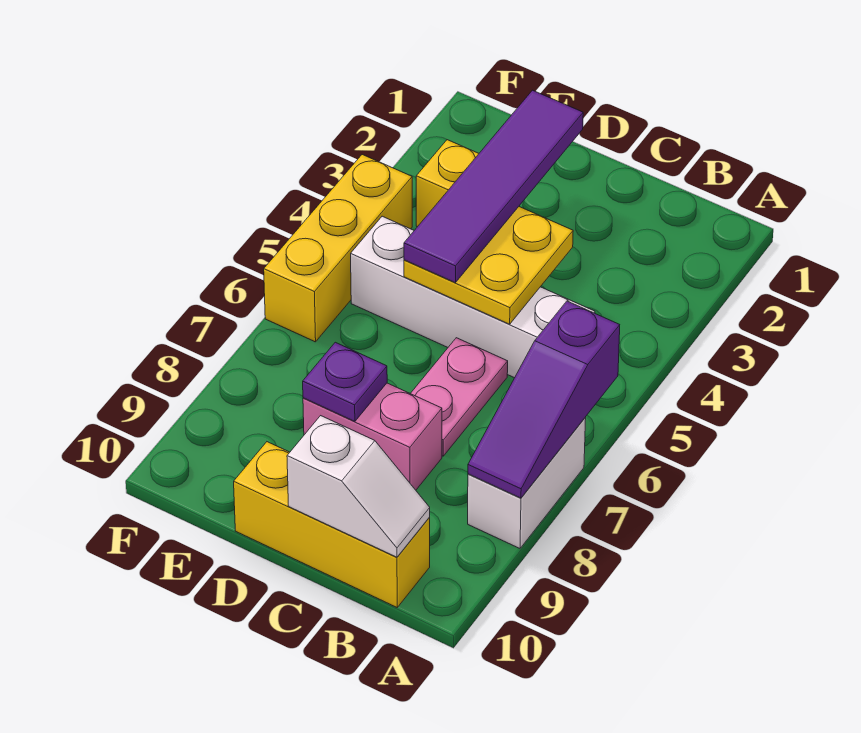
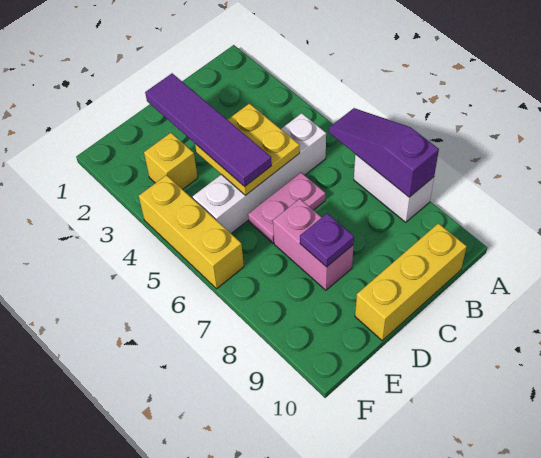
purple slope A6:A8 level 2 top 6 -> purple slope A6:A8 level 2 top 8
white slope B10:C10 level 2 top C -> none
pink plate C6:C7 level 1 -> pink plate C6:D6 level 1
pink brick C8:D8 level 1 -> pink brick D7:D8 level 1

